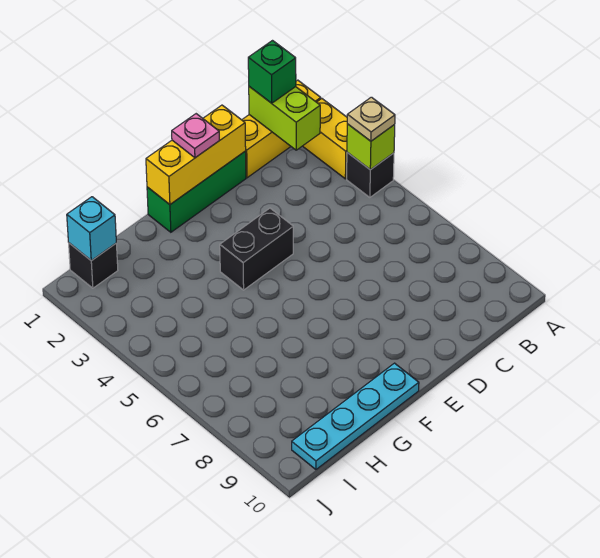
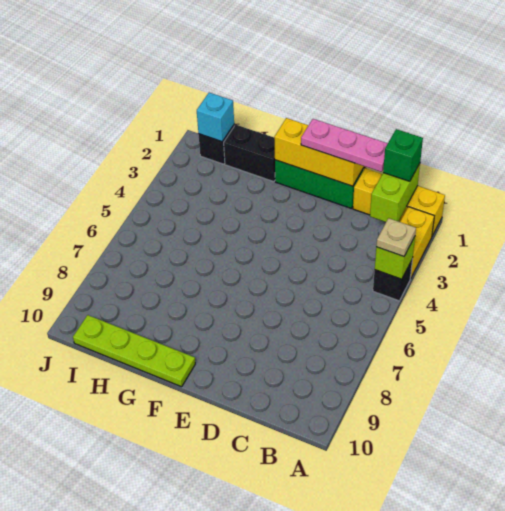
pink plate E1 level 3 -> pink plate C1:E1 level 3
black brick E4:F4 level 1 -> black brick G1:H1 level 1
cyan plate F10:I10 level 1 -> lime plate F10:I10 level 1

